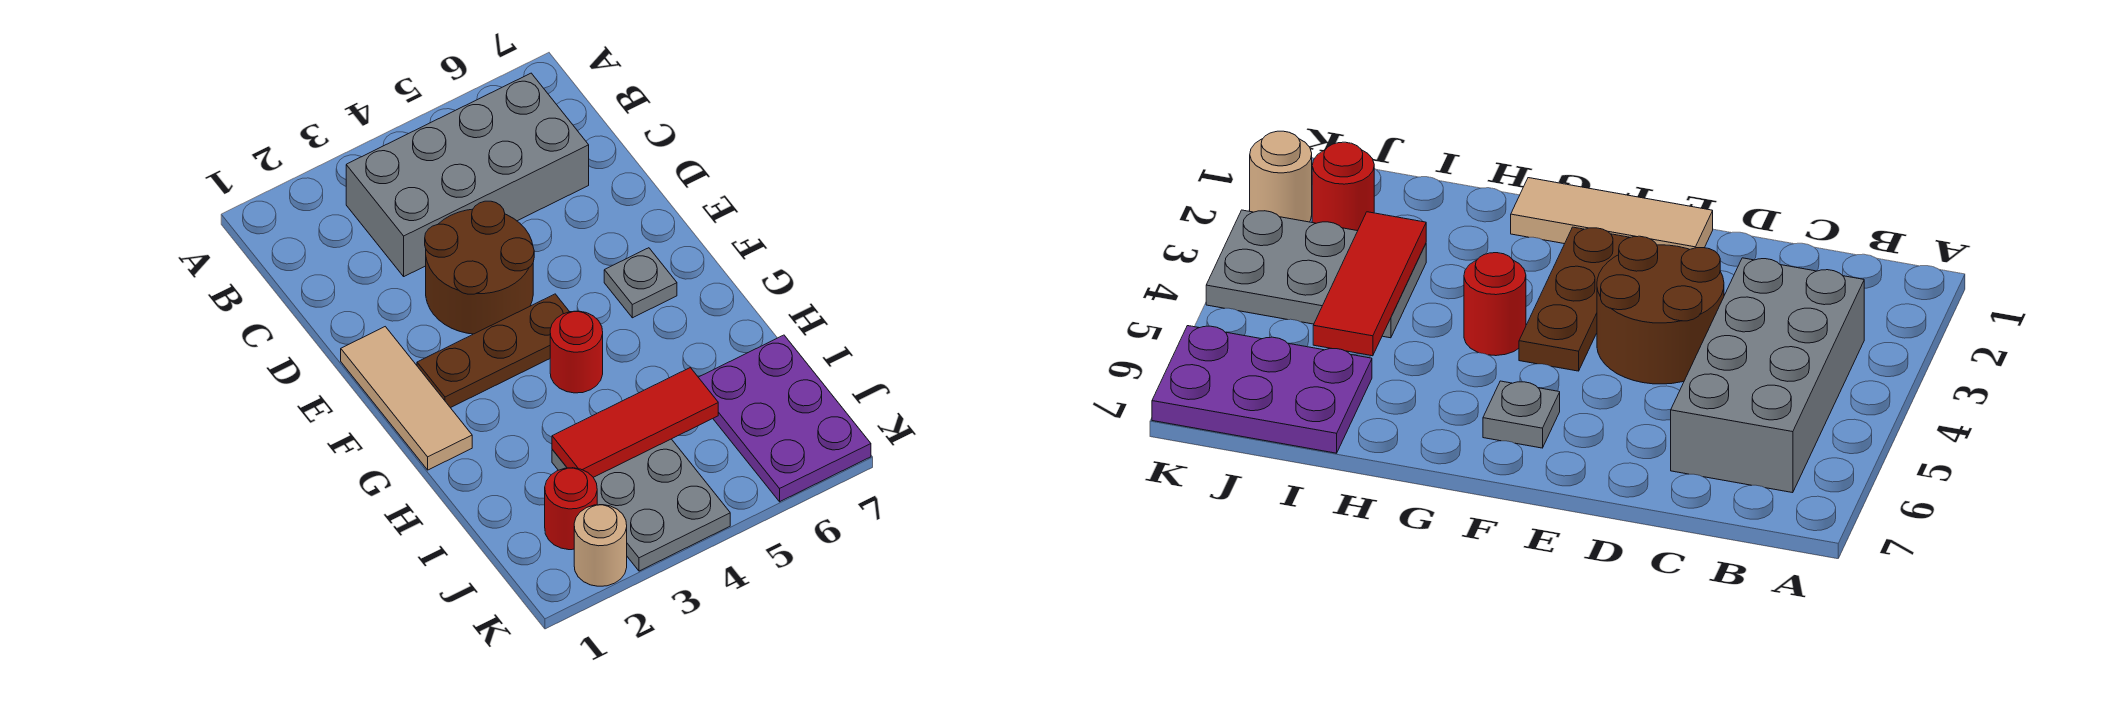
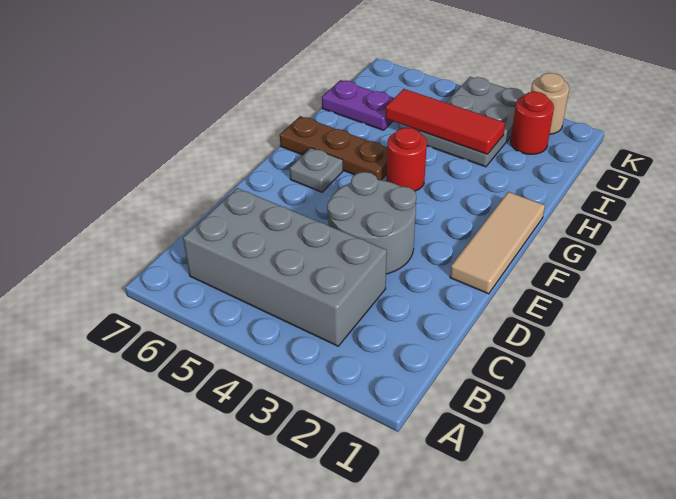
brown round brick D3:E4 level 1 -> grey round brick D3:E4 level 1
brown plate F2:F4 level 1 -> brown plate G5:G7 level 1
purple plate I6:K7 level 1 -> purple plate I6:I7 level 1

